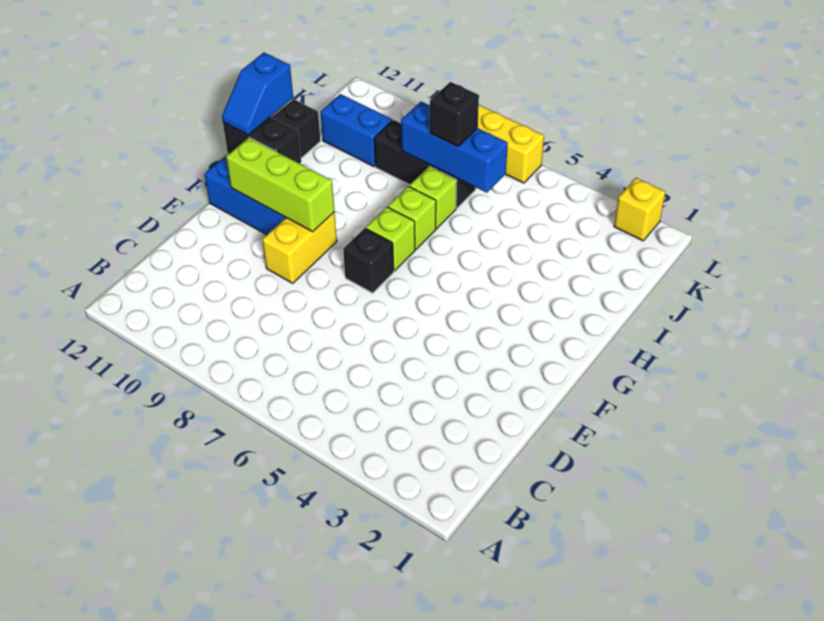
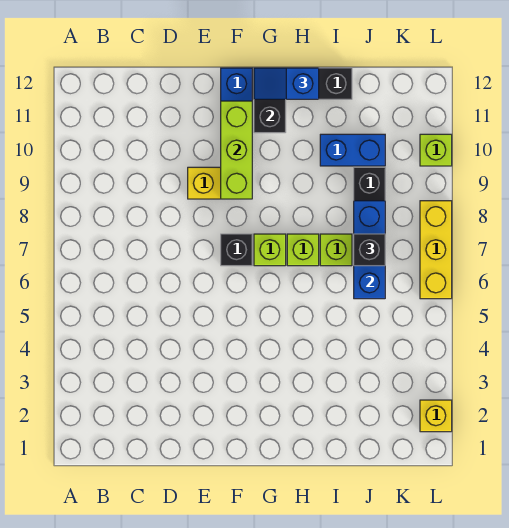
blue brick J10:J11 level 1 -> blue brick I10:J10 level 1
none -> lime brick L10 level 1

